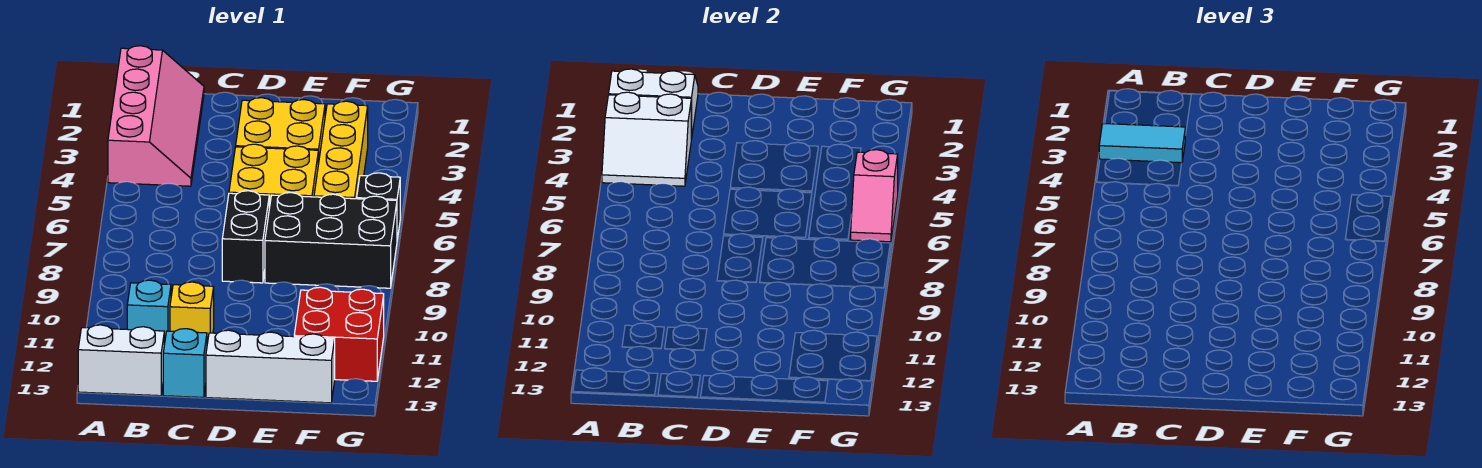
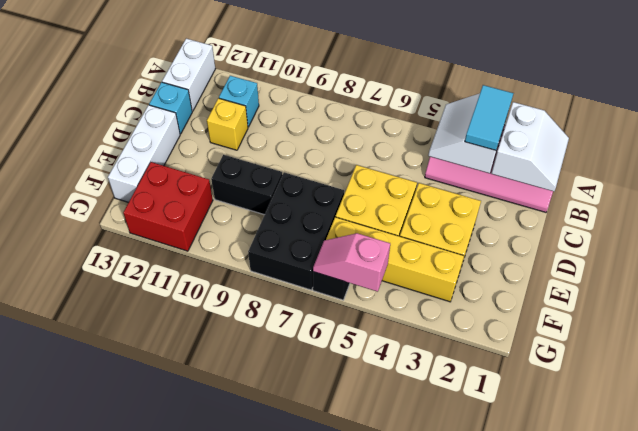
black brick D7:D8 level 1 -> black brick E9:E10 level 1

